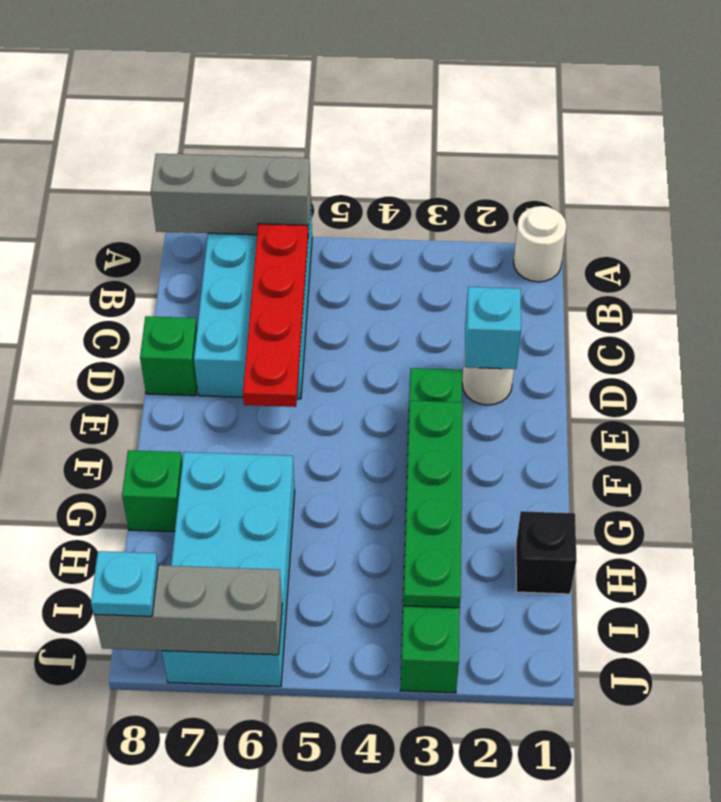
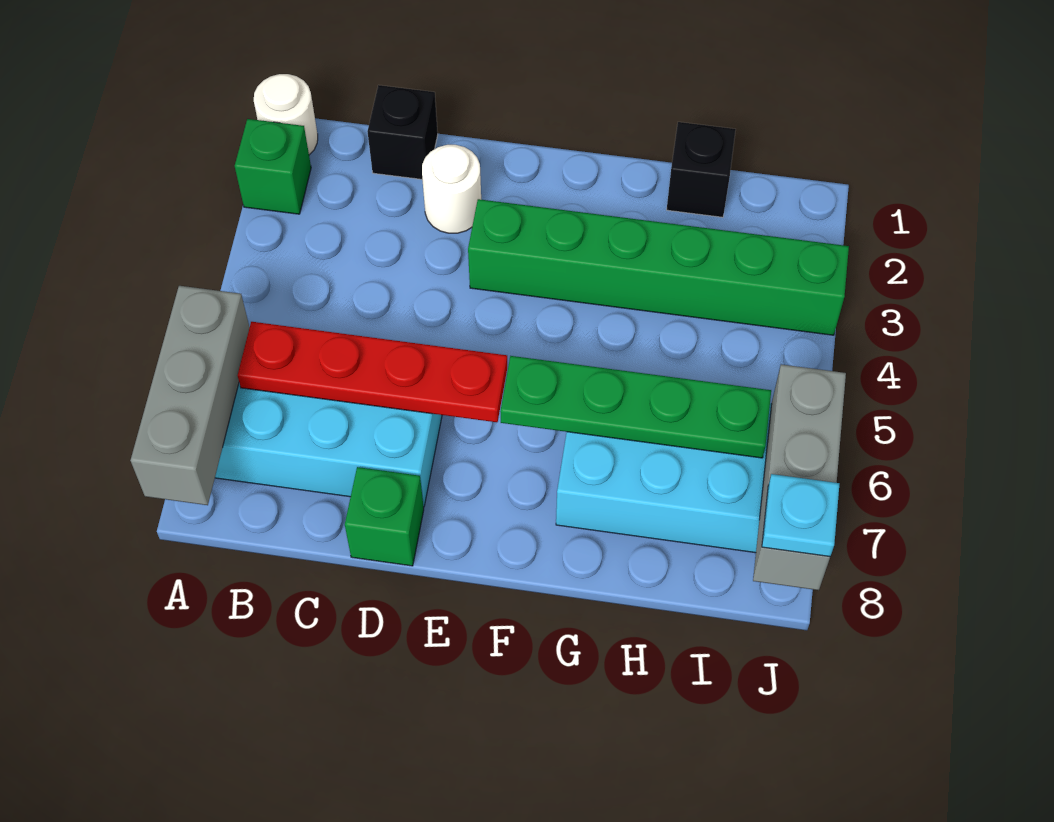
none -> black brick C1 level 1
cyan brick D2 level 2 -> none
green plate F3:I3 level 2 -> green plate F6:I6 level 2
green brick G8 level 1 -> green brick A2 level 1

